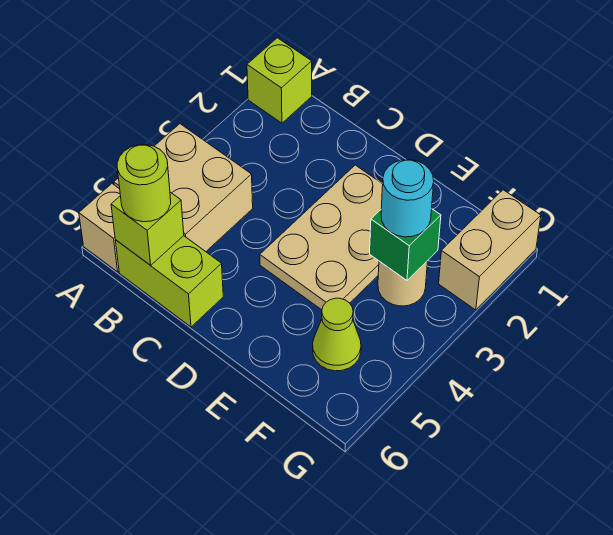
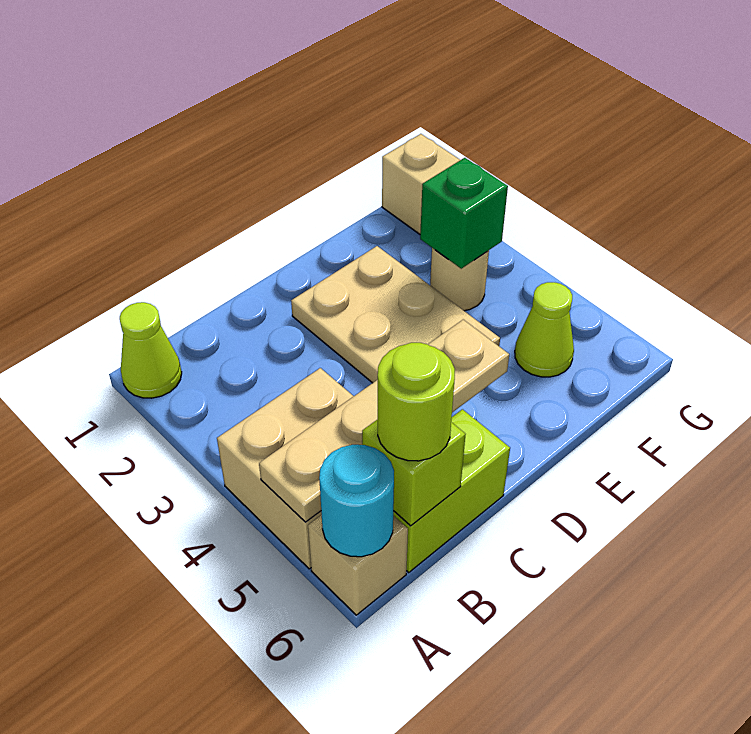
lime brick A1 level 1 -> lime cone A1 level 1
none -> tan plate A5:D5 level 2
cyan round brick F3 level 3 -> cyan round brick A6 level 2

